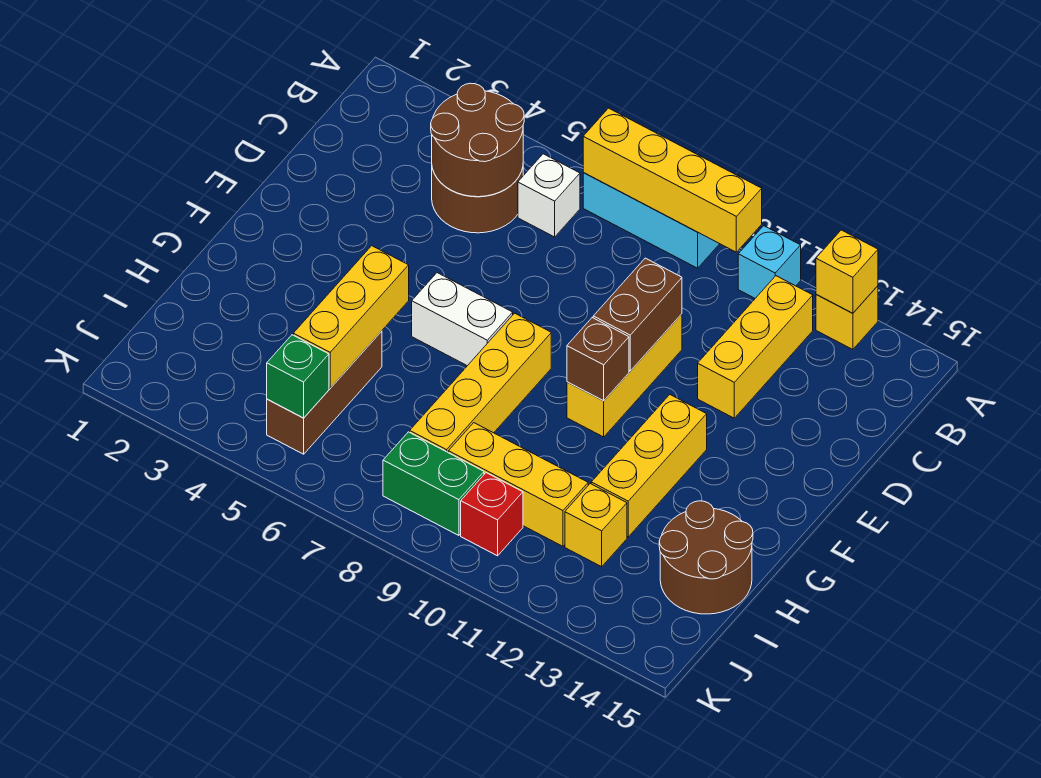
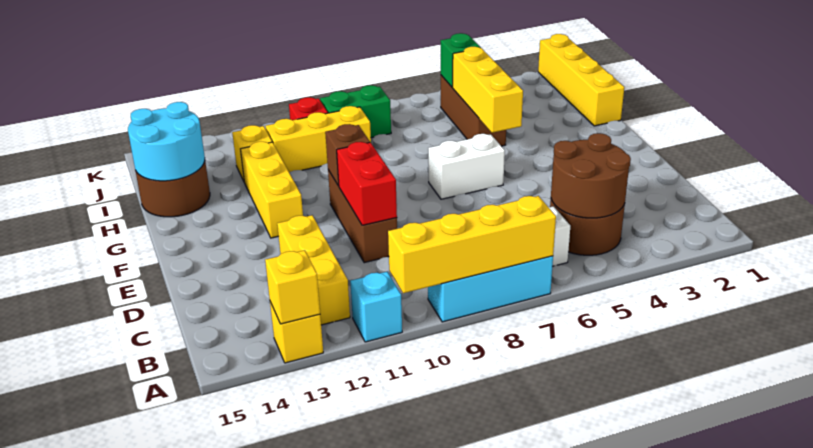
yellow brick D10:F10 level 1 -> brown brick D10:F10 level 1
brown brick D10:E10 level 2 -> red brick D10:E10 level 2
yellow brick F8:I8 level 1 -> yellow brick H1:K1 level 1
none -> cyan round brick H14:I15 level 2

